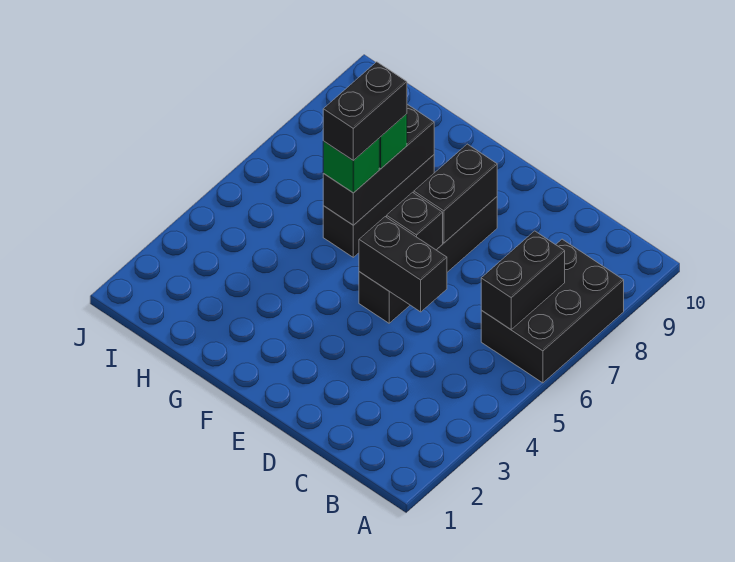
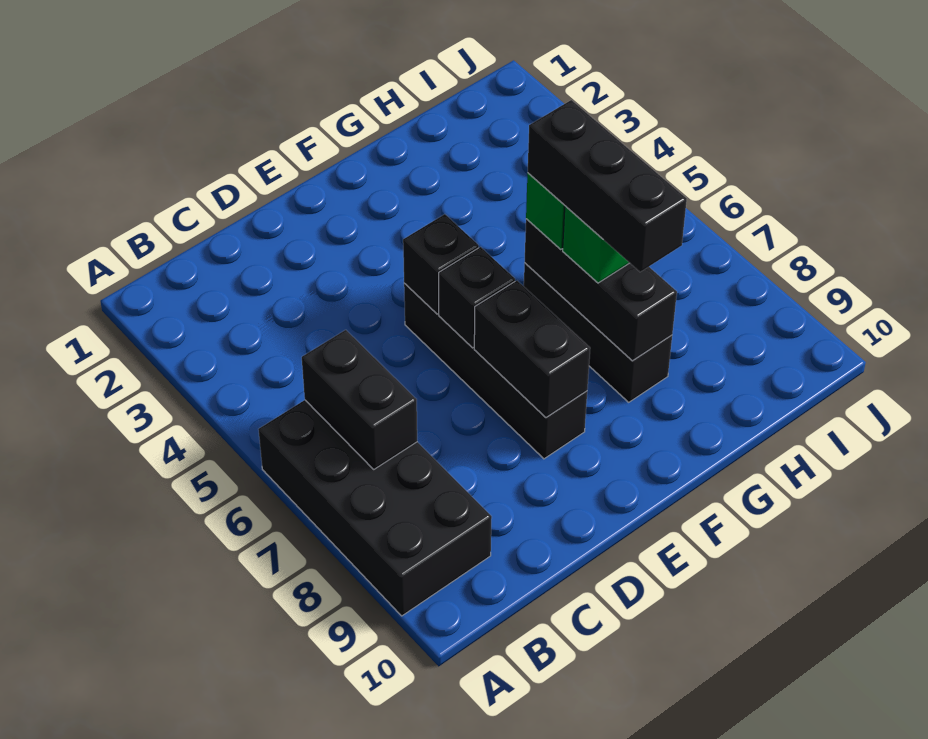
black brick A6:B8 level 1 -> black brick A6:B9 level 1
black brick D5:E5 level 2 -> black brick E5 level 2
black brick G6:G7 level 4 -> black brick G6:G8 level 4

